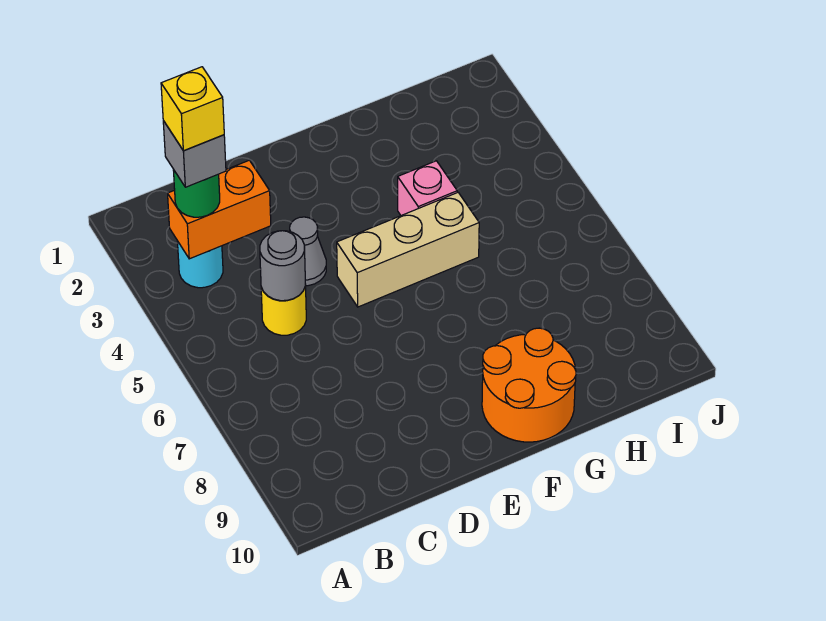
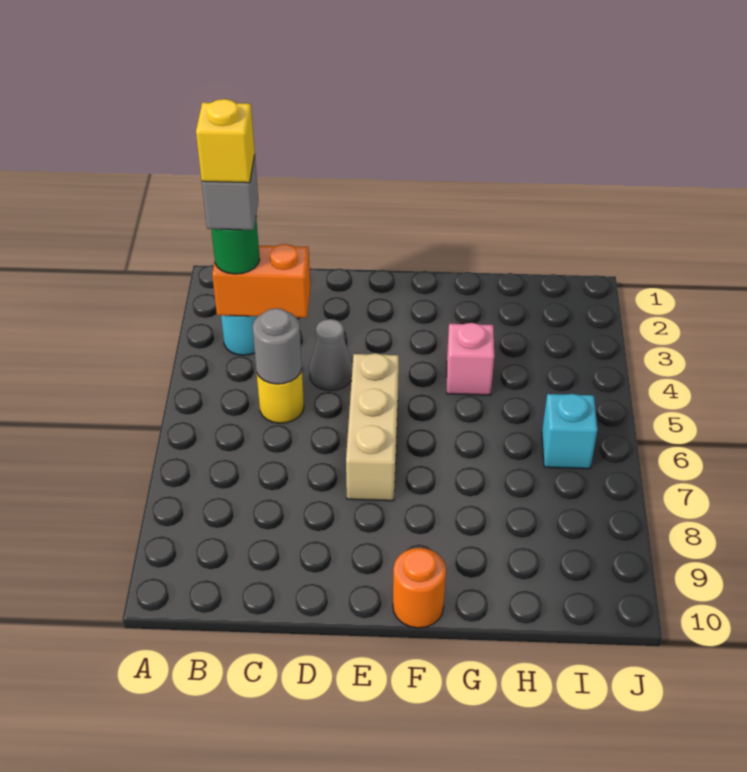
tan brick E5:G5 level 1 -> tan brick E5:E7 level 1
orange round brick F9:G10 level 1 -> orange round brick F10 level 1
none -> cyan brick I6 level 1

